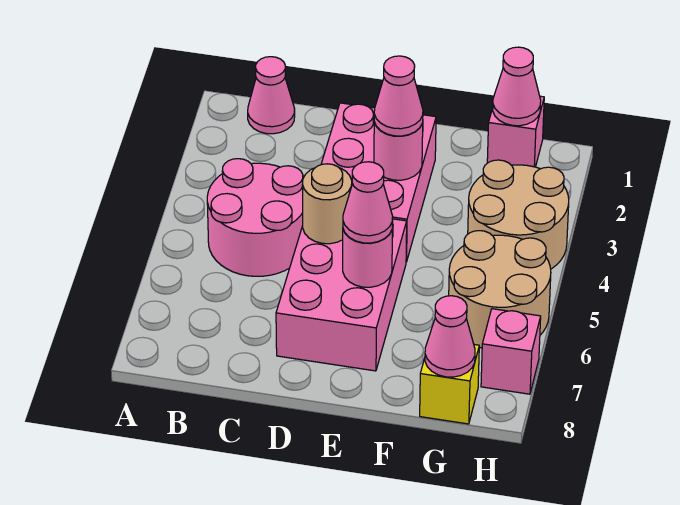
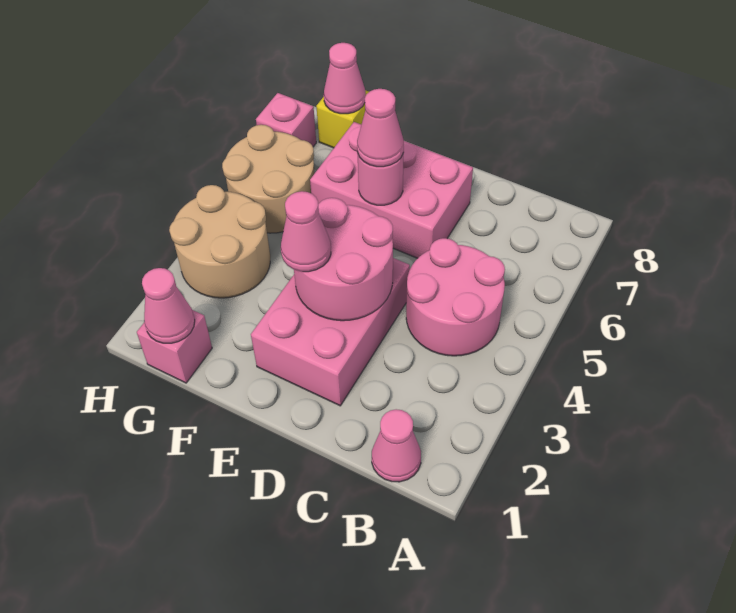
pink brick D5:E7 level 1 -> pink brick D6:F7 level 1
tan round brick D5 level 2 -> none
pink round brick E3 level 2 -> pink round brick D3:E4 level 2

